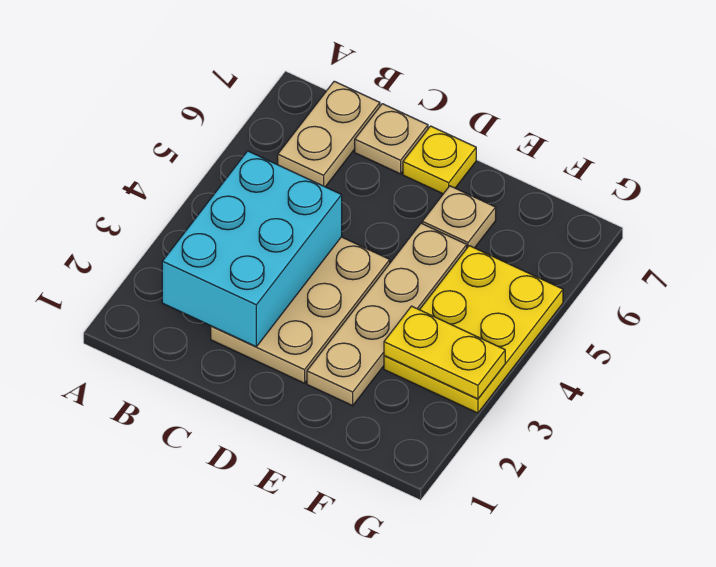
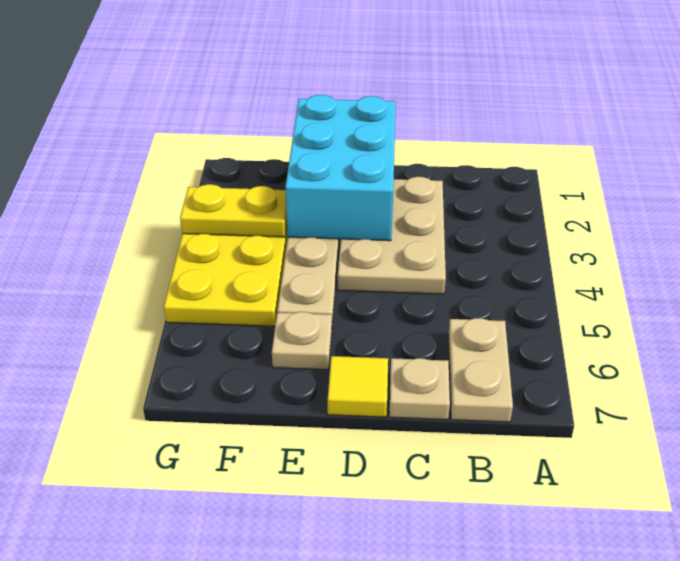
cyan brick B2:C4 level 2 -> cyan brick D1:E3 level 2
yellow plate D7 level 1 -> yellow tile D7 level 1

